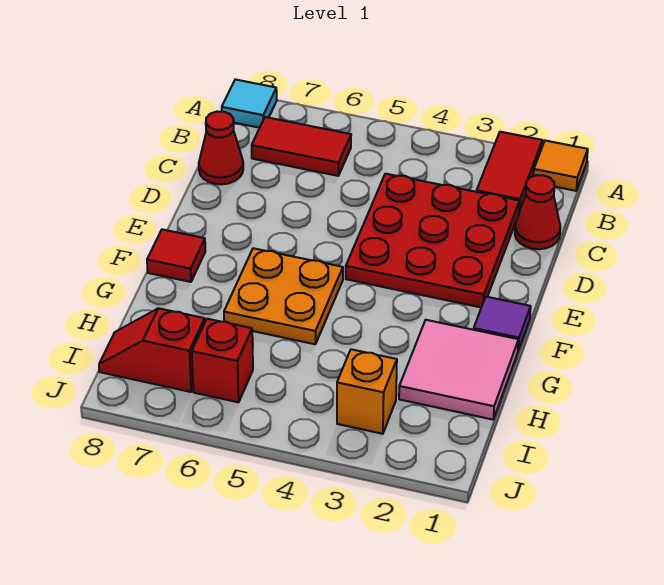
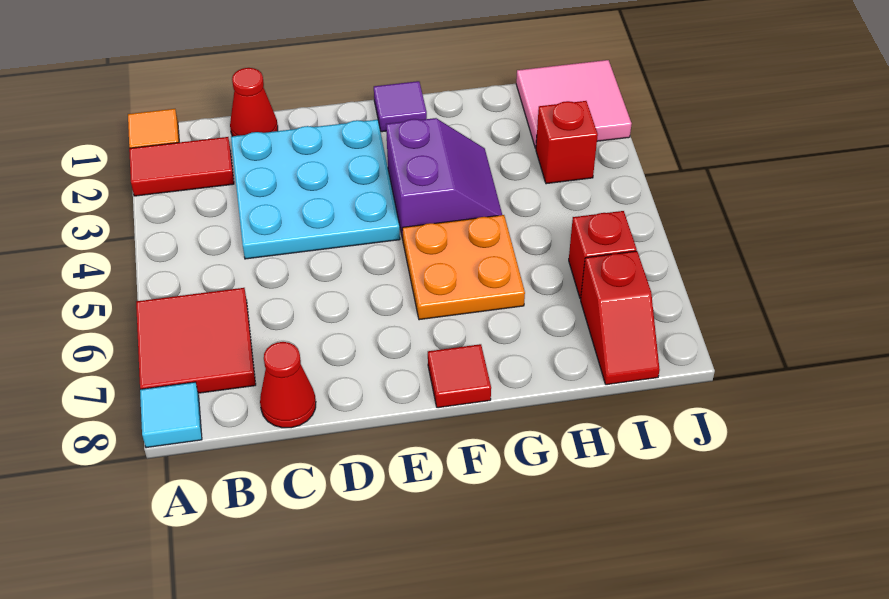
red tile B6:B7 level 1 -> red tile A6:B7 level 1
red plate C2:E4 level 1 -> cyan plate C2:E4 level 1
none -> purple slope F3:G4 level 1 top F
pink tile G1:H2 level 1 -> pink tile I1:J2 level 1
orange brick I3 level 1 -> red brick I3 level 1

